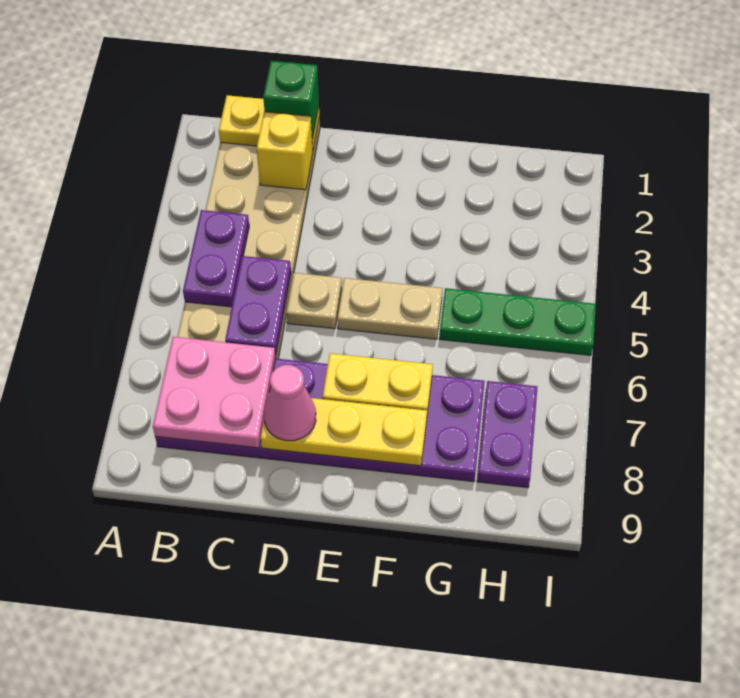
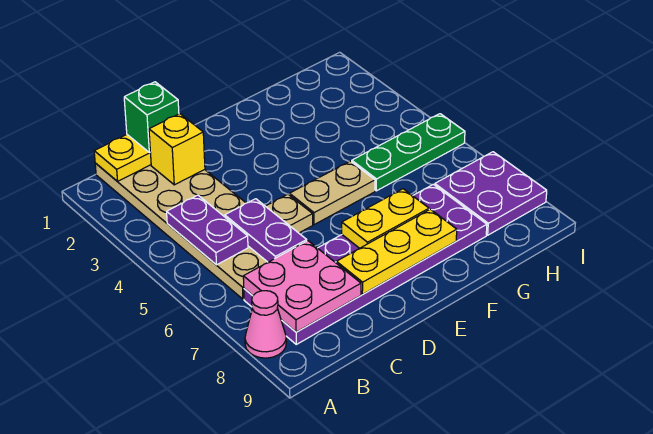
pink cone D8 level 3 -> pink cone A8 level 1
purple plate H7:H8 level 1 -> purple plate H7:I8 level 1

